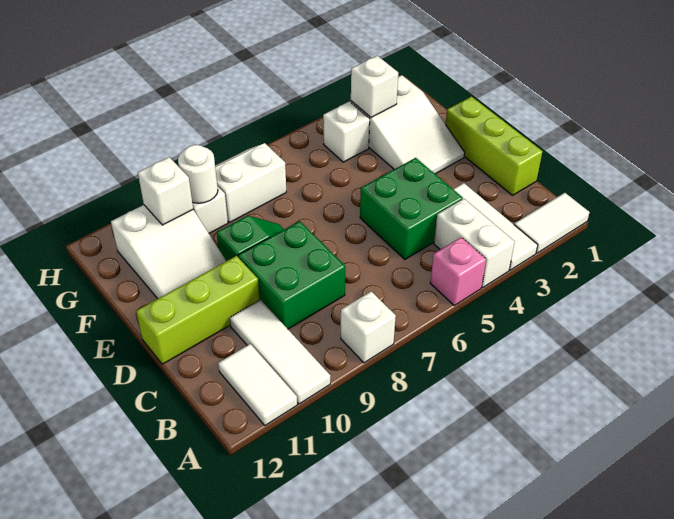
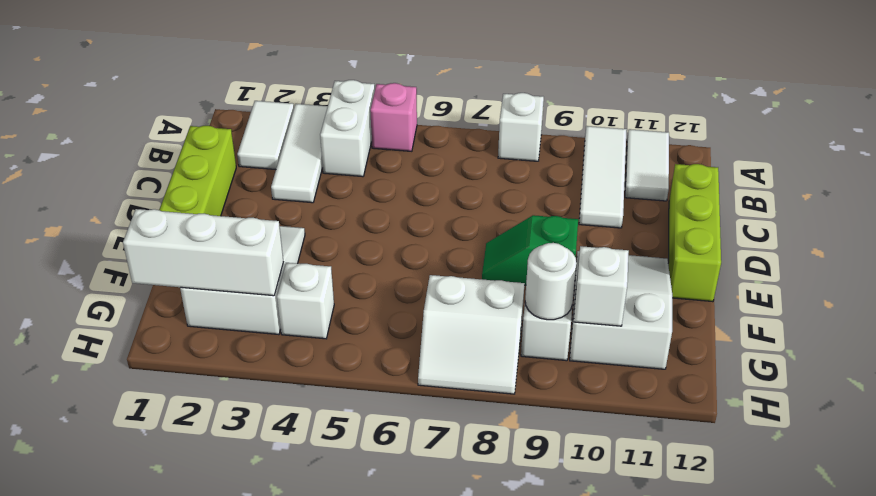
white tile A1:A2 level 1 -> white tile A2:B2 level 1
green brick C4:D5 level 1 -> none
green brick C8:D9 level 1 -> none
lime brick D10:D12 level 1 -> lime brick C12:E12 level 1
white brick G3 level 2 -> white brick G1:G3 level 2

